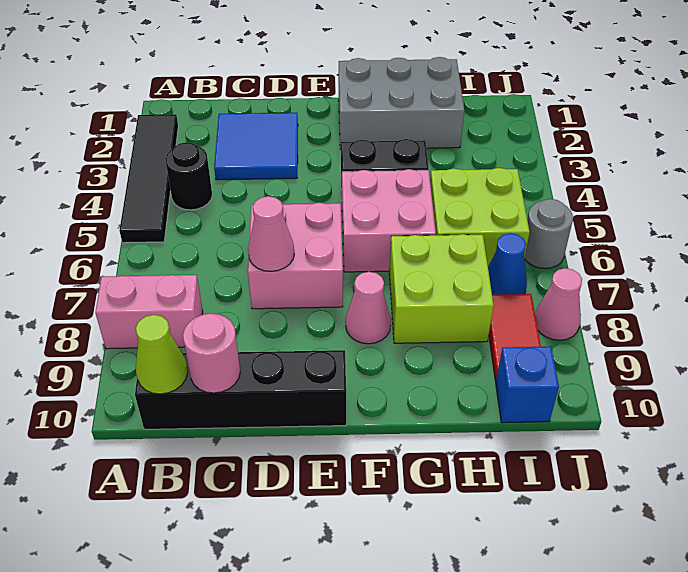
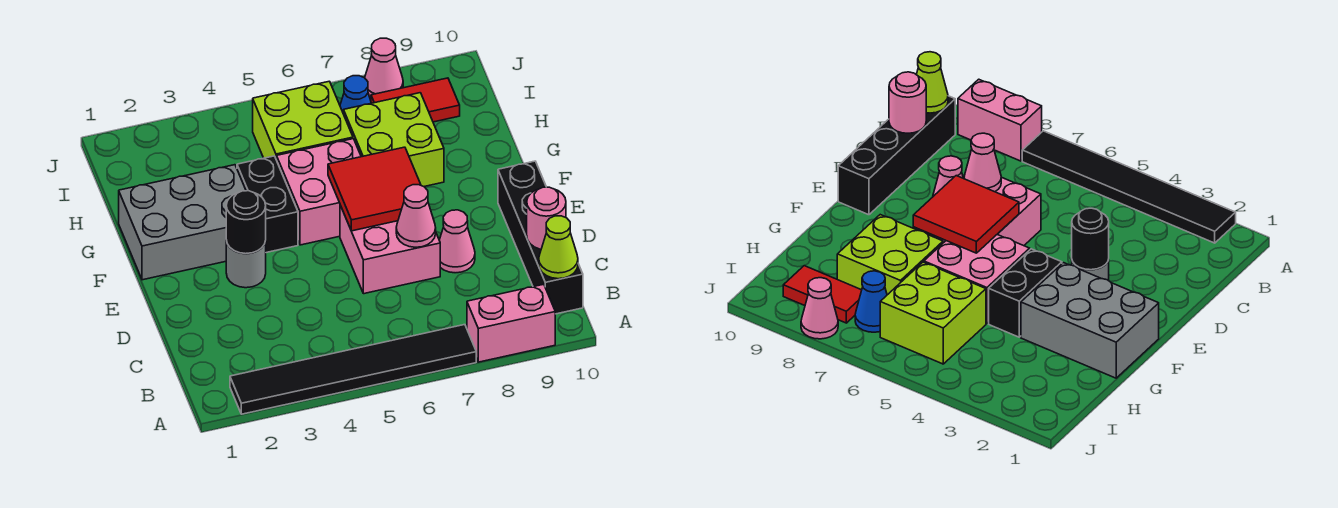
black tile A2:A5 level 1 -> black tile A2:A7 level 1
pink brick A8:B8 level 1 -> pink brick A8:A9 level 1
black round brick B4 level 1 -> black round brick E3 level 2
blue tile C2:D3 level 1 -> none
none -> red tile E6:F7 level 2
grey brick F1:H2 level 1 -> grey brick F1:G3 level 1
pink cone F8 level 1 -> pink cone D8 level 1
blue brick I10 level 1 -> none
grey round brick J6 level 1 -> grey round brick E3 level 1

